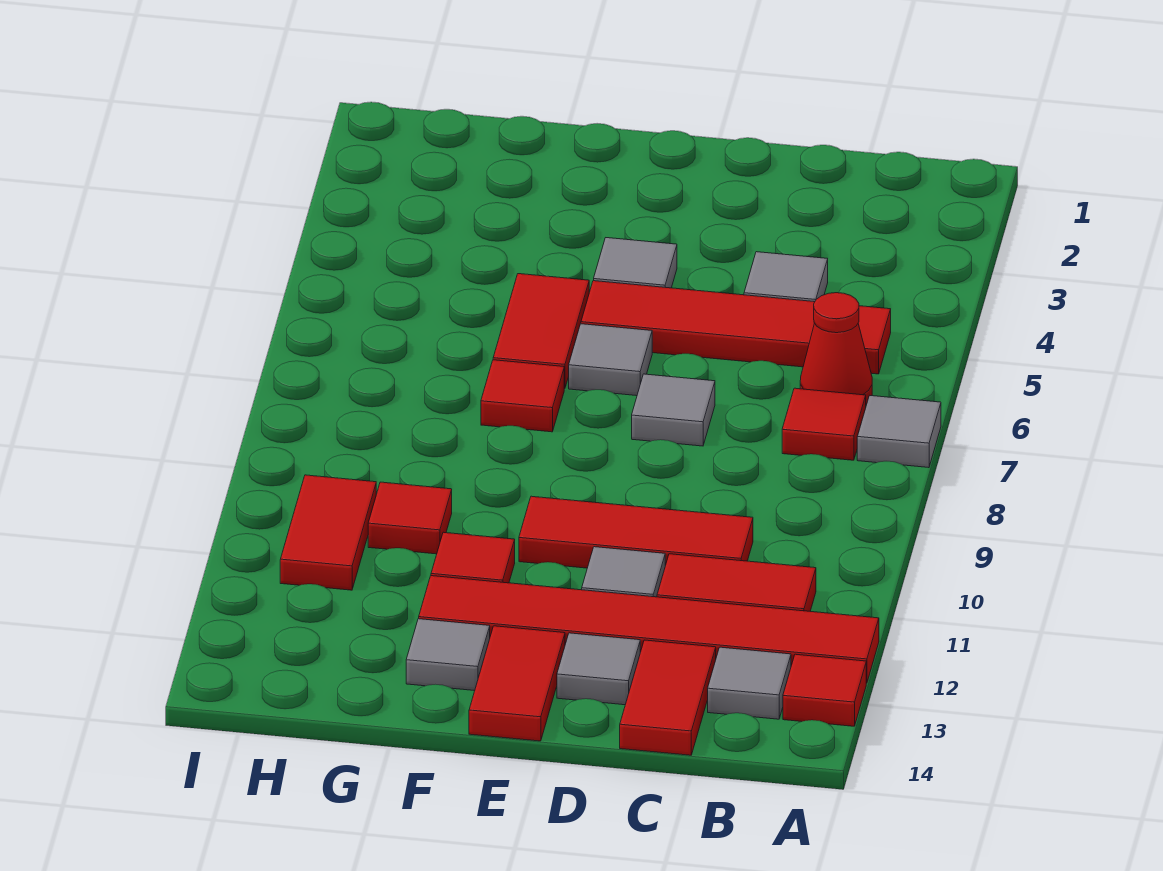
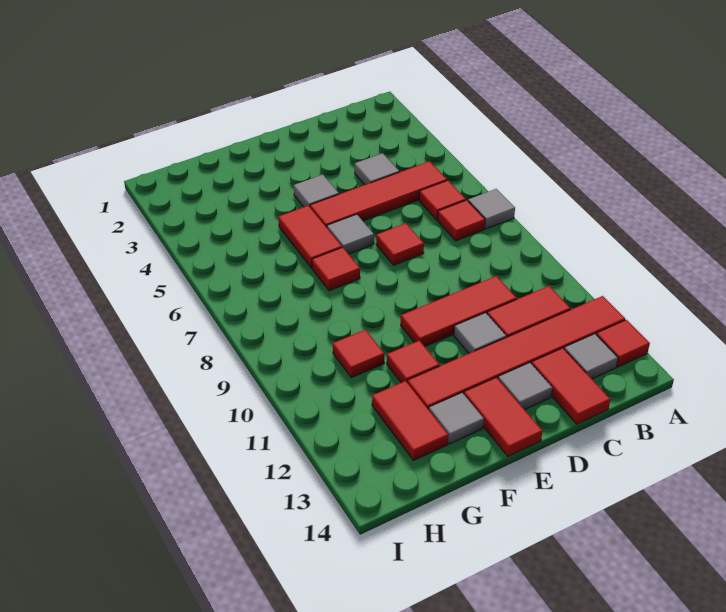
red cone B6 level 1 -> red tile B6 level 1
grey tile D7 level 1 -> red tile D7 level 1
red tile H10:H11 level 1 -> red tile G12:G13 level 1

